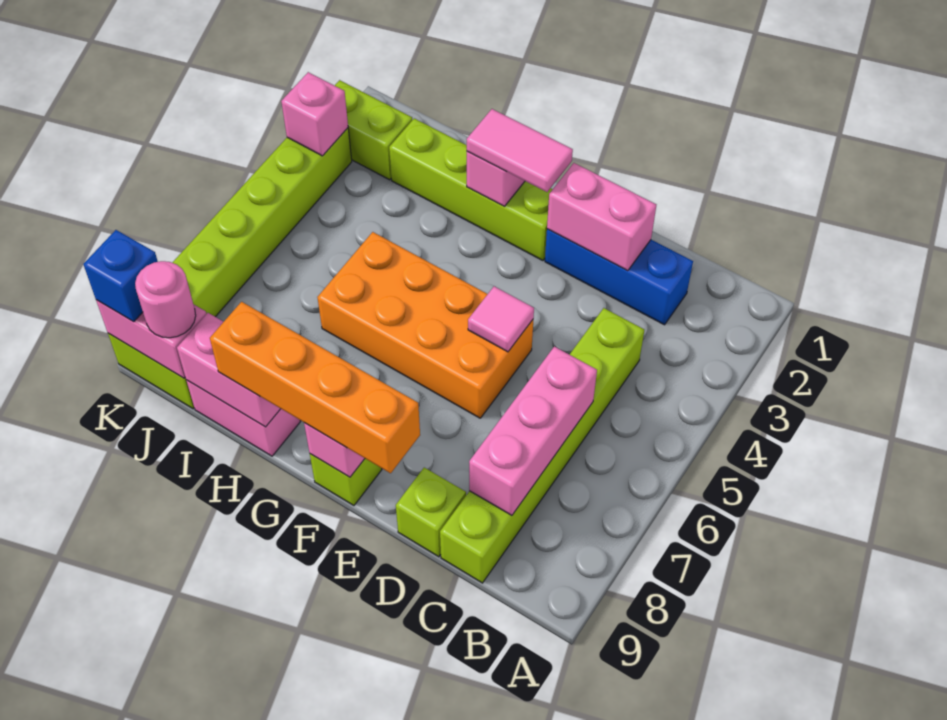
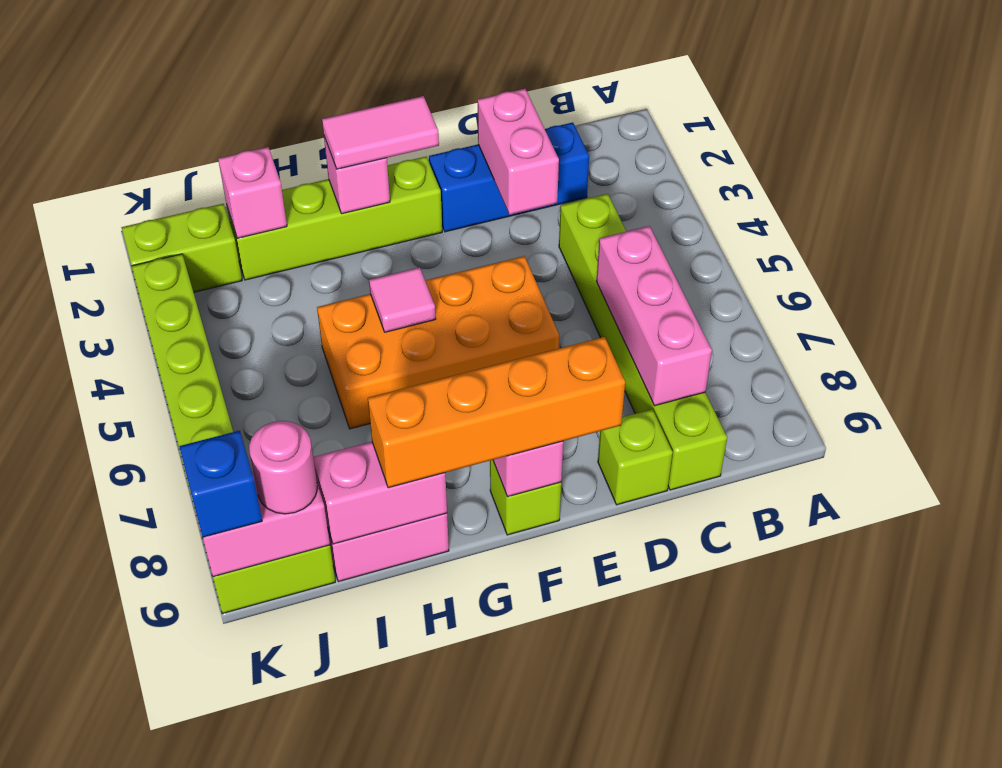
pink brick D2:E2 level 2 -> pink brick D2:D3 level 2
pink tile E5 level 2 -> pink tile G5 level 2
pink brick K3 level 2 -> pink brick I2 level 2

